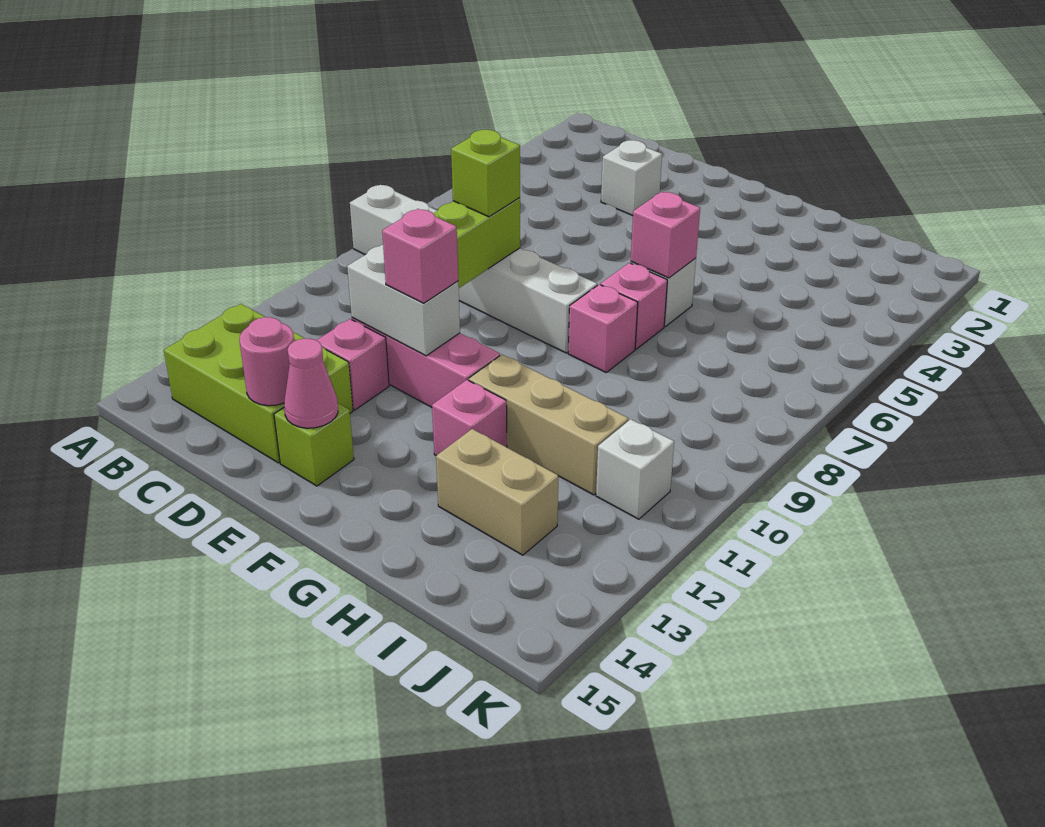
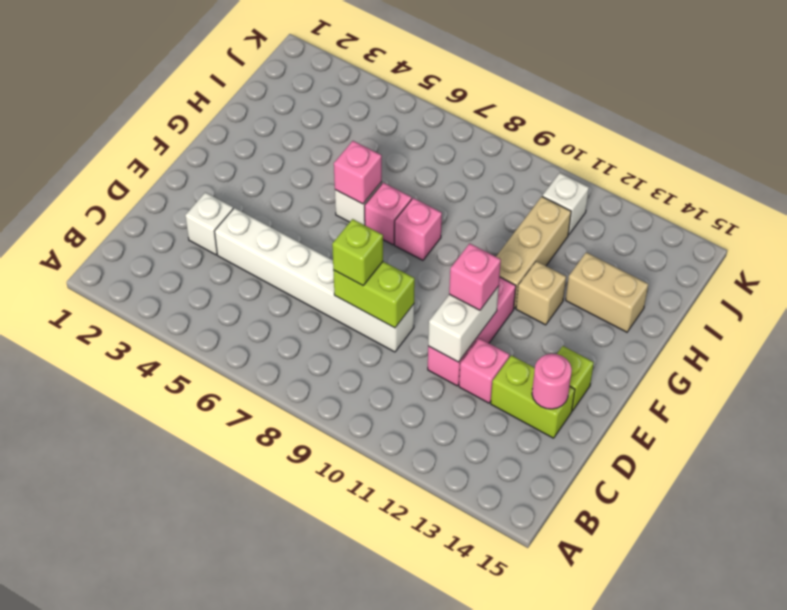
white brick A8:F8 level 1 -> white brick D4:D9 level 1
lime brick B13:D14 level 1 -> lime brick D13:D14 level 1
pink cone E14 level 2 -> none
pink brick G12 level 1 -> tan brick G12 level 1
tan brick H13:I13 level 1 -> tan brick H13:H14 level 1

